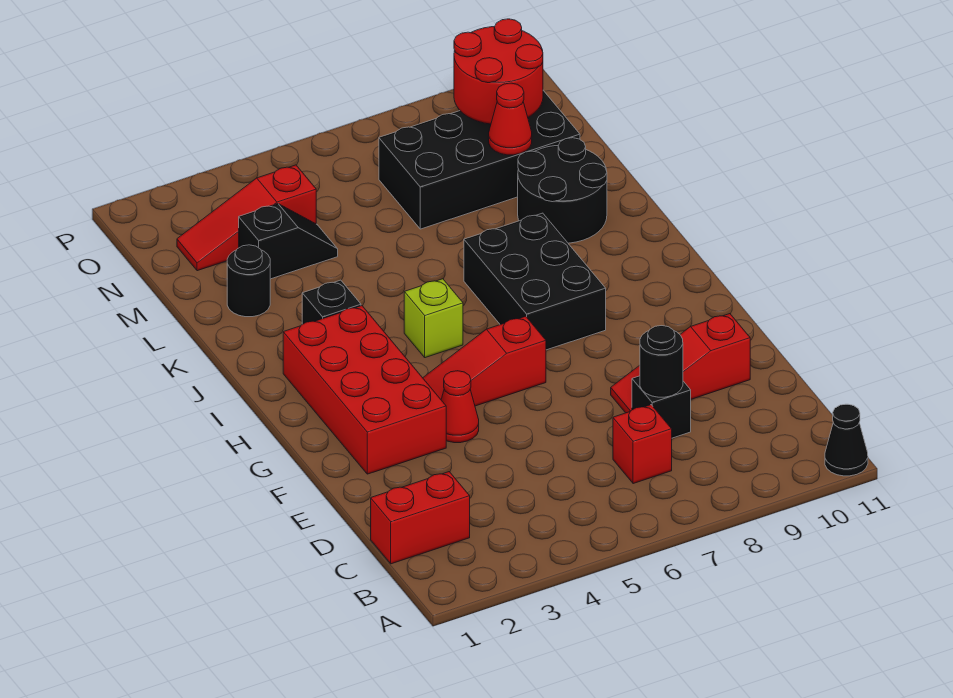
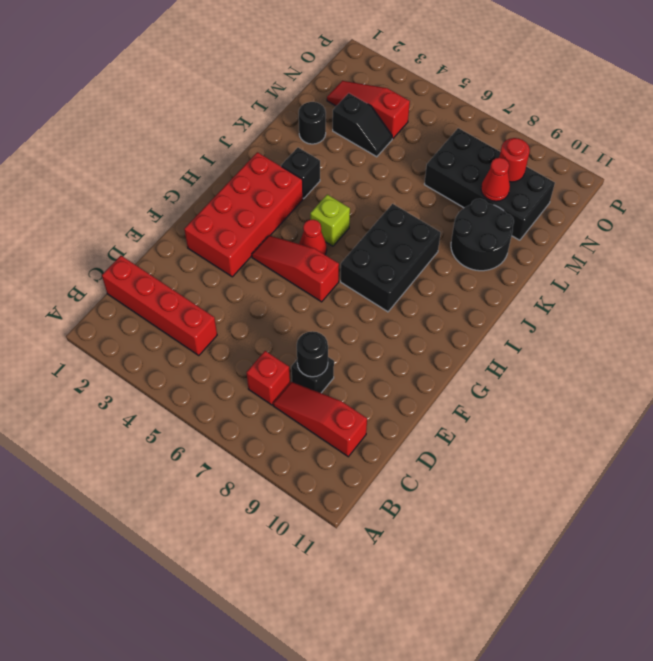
black cone A11 level 1 -> none
red brick C1:C2 level 1 -> red brick C1:C4 level 1
red slope E8:E10 level 1 top 10 -> red slope C8:C10 level 1 top 10
red cone F4 level 1 -> red cone H5 level 1
red round brick N9:O10 level 2 -> red round brick N9 level 2

